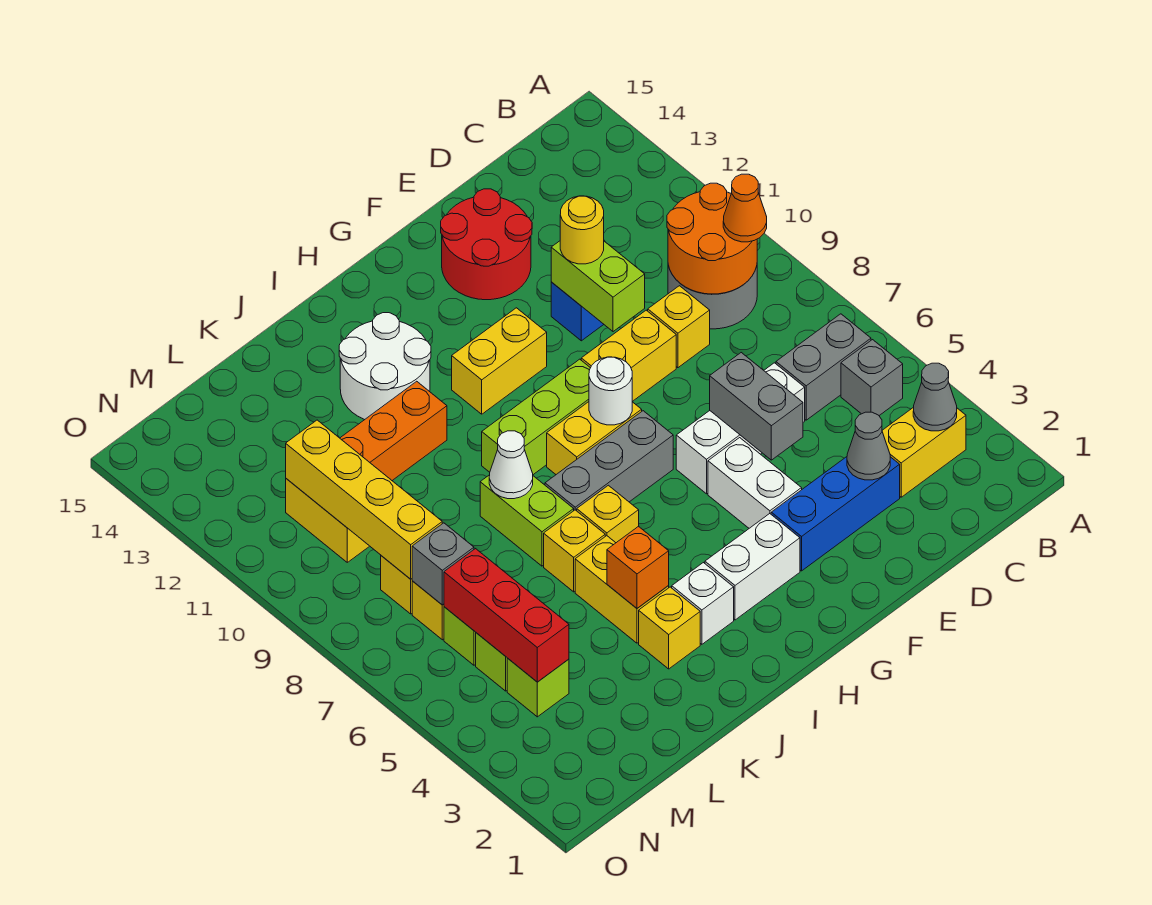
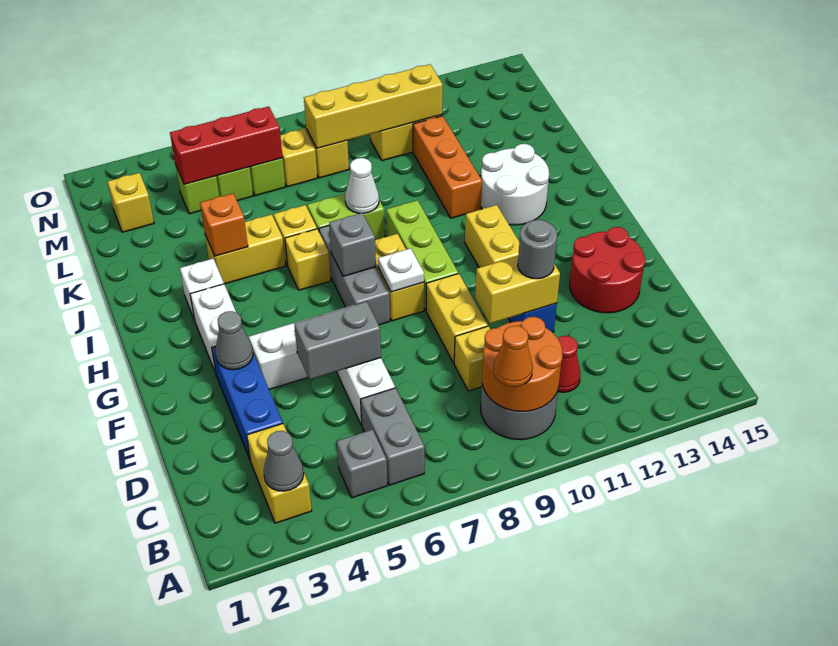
none -> red cone C11 level 1
grey cone D3 level 2 -> grey cone F3 level 2
lime brick E10:E11 level 2 -> yellow brick E10:E11 level 2
yellow round brick E11 level 3 -> grey round brick E11 level 3
white round brick G8 level 2 -> white plate G8 level 2
yellow brick J3 level 1 -> yellow brick M2 level 1
grey brick M7 level 2 -> grey brick H7 level 2

